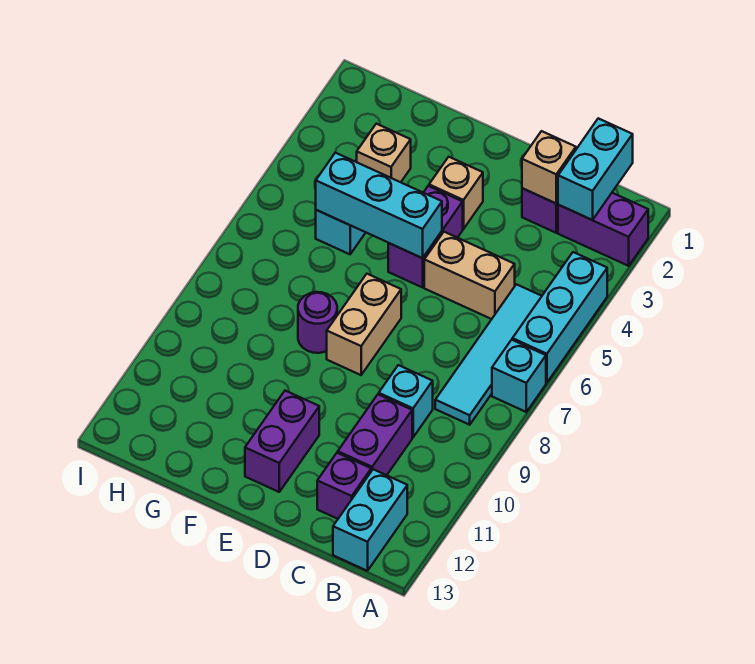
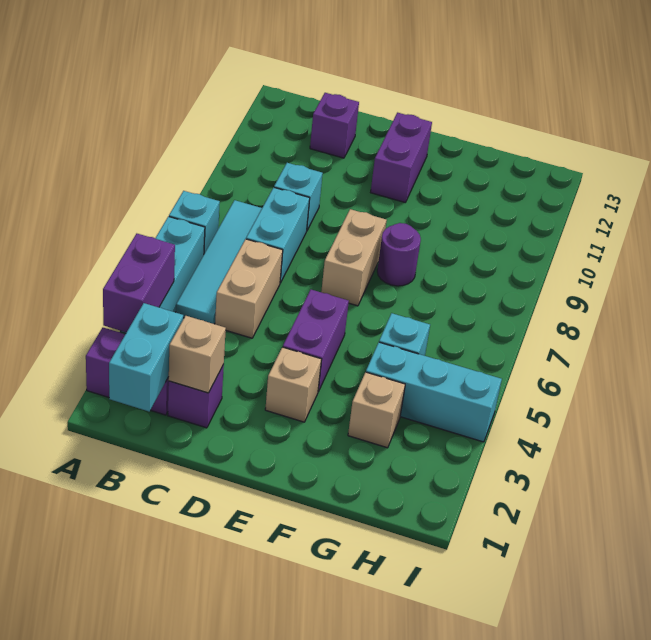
cyan brick B12:B13 level 1 -> cyan brick C7:C8 level 1
tan brick C5:D5 level 1 -> tan brick C5:C6 level 1
purple brick C10:C11 level 1 -> purple brick A3:A4 level 2
cyan brick E5:G5 level 2 -> cyan brick G4:I4 level 1

